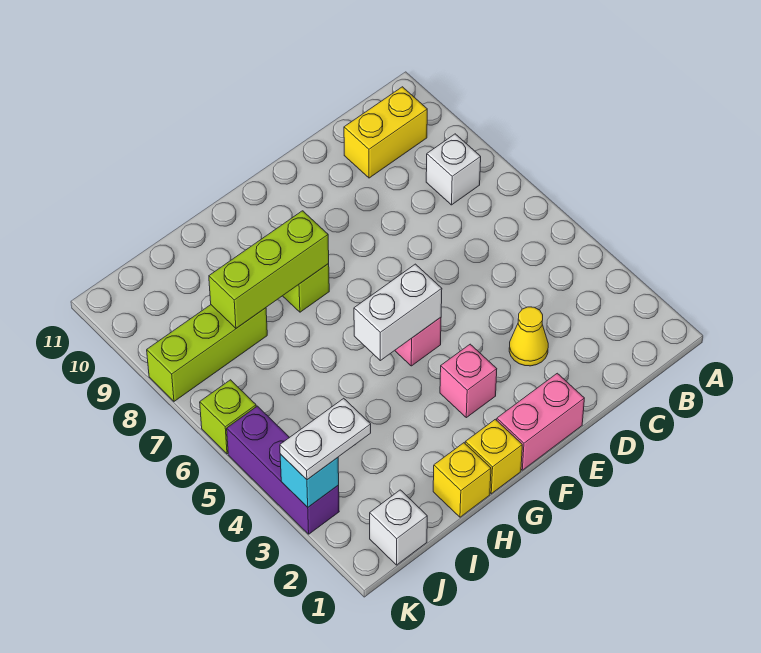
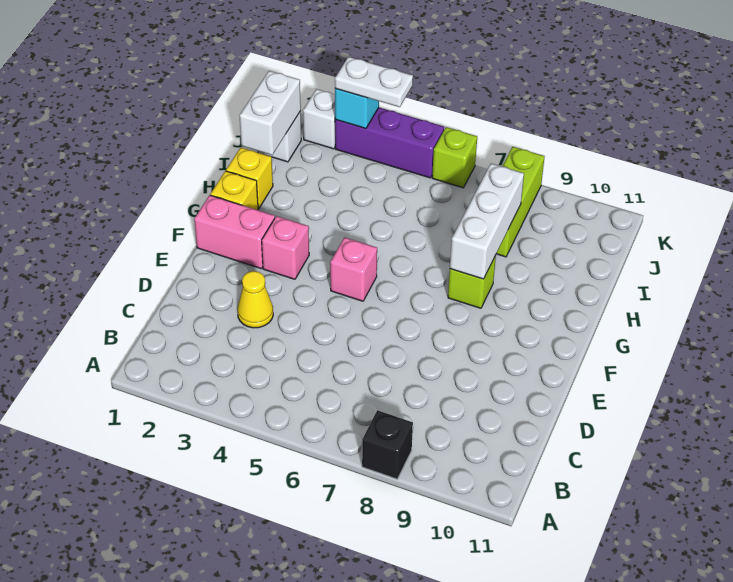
none -> black brick A8 level 1
white brick B8 level 1 -> white brick K2 level 1
yellow brick B10:C10 level 1 -> none
pink brick E1:F1 level 1 -> pink brick F1:F2 level 1
white brick F5:G5 level 2 -> white brick I1:J1 level 2
lime brick G8:I8 level 2 -> white brick G8:I8 level 2
white plate J3:K3 level 3 -> white plate K3:K4 level 3

